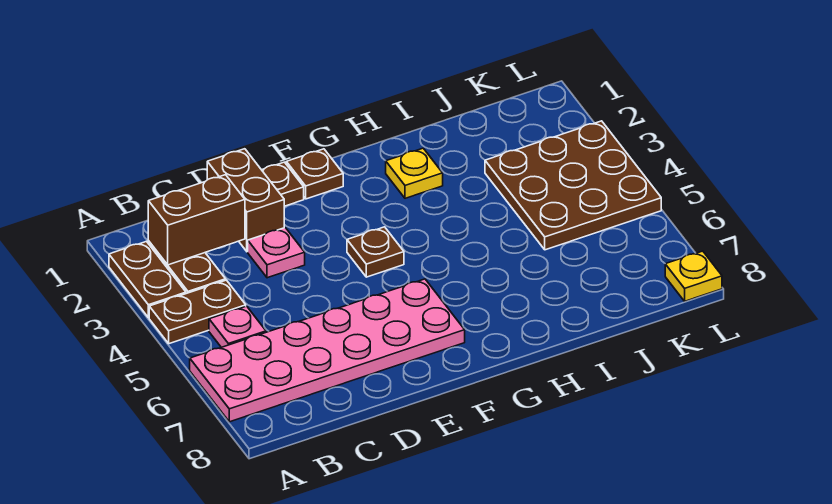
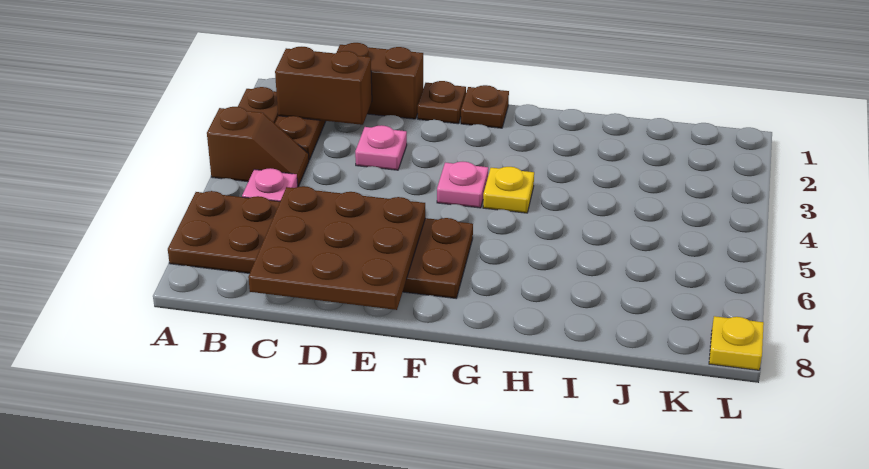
brown plate A4:B4 level 1 -> brown slope A4:B4 level 1 top A
pink plate A6:F7 level 1 -> brown plate A6:F7 level 1
brown brick D1:D2 level 1 -> brown brick C1:D1 level 1
brown plate F4 level 1 -> pink plate F4 level 1
yellow plate H2 level 1 -> yellow plate G4 level 1
brown plate J3:L5 level 1 -> brown plate C6:E8 level 2

